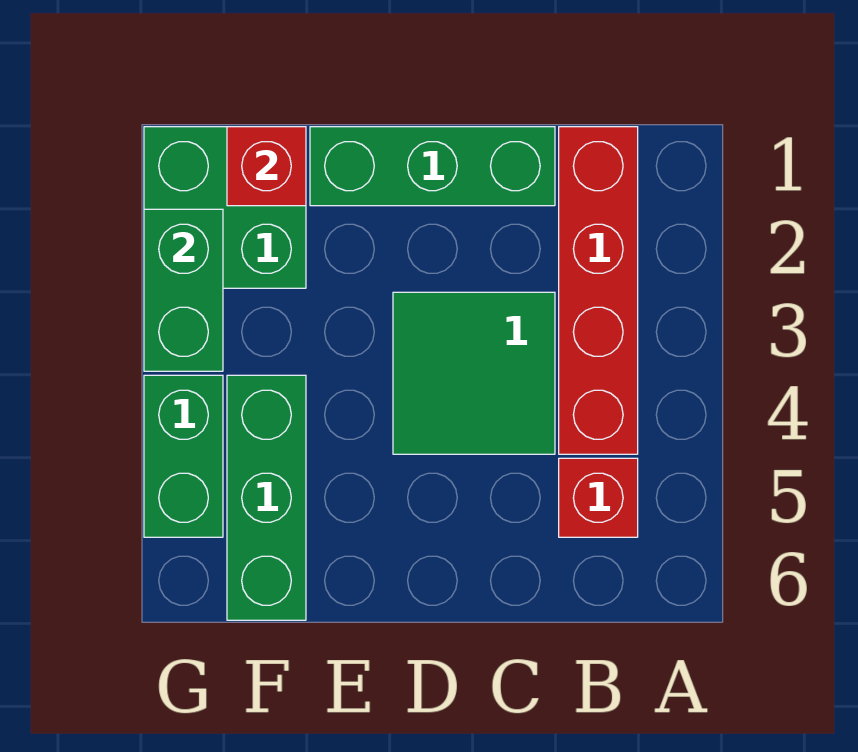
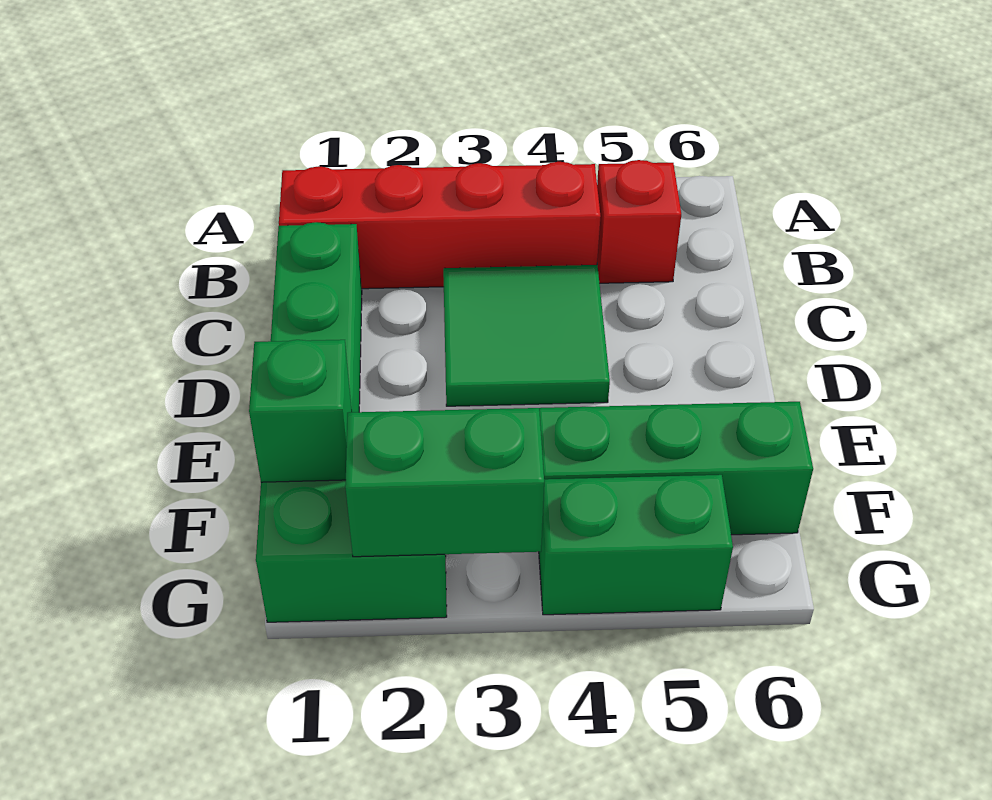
red brick F1 level 2 -> green brick F1 level 2

